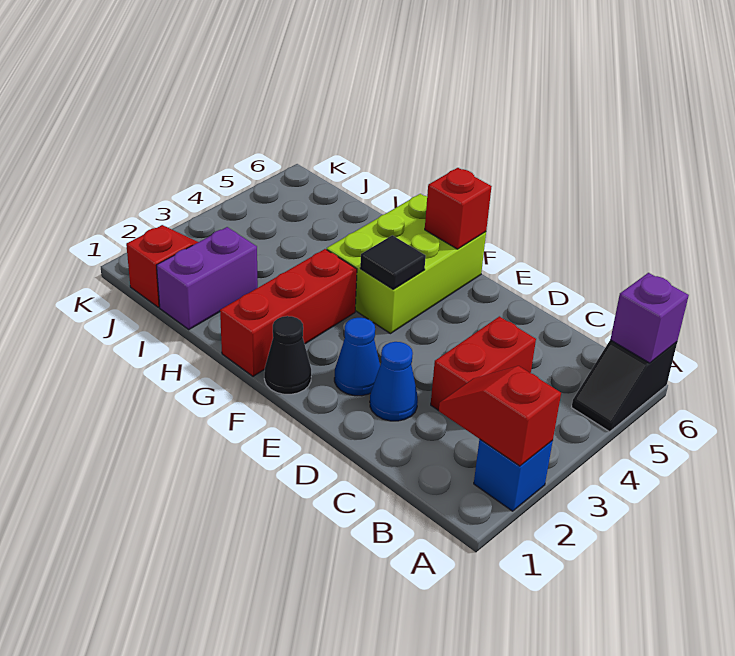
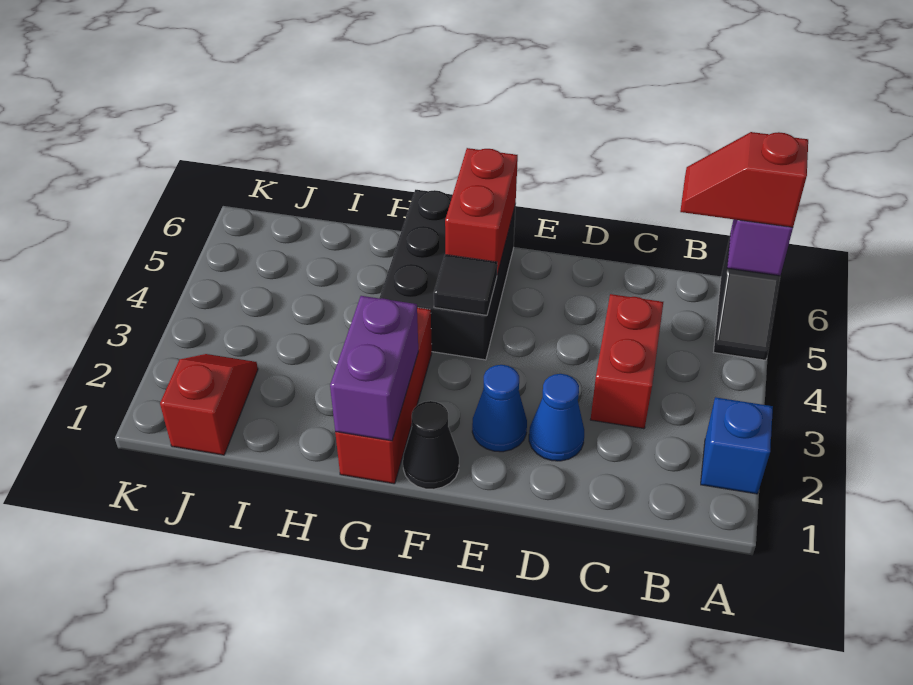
red slope A2:B2 level 2 top A -> red slope A6:B6 level 3 top A
lime brick F4:G6 level 1 -> black brick F4:G6 level 1
red brick F6 level 2 -> red brick F5:F6 level 2
purple brick I1:I2 level 1 -> purple brick G1:G2 level 2

